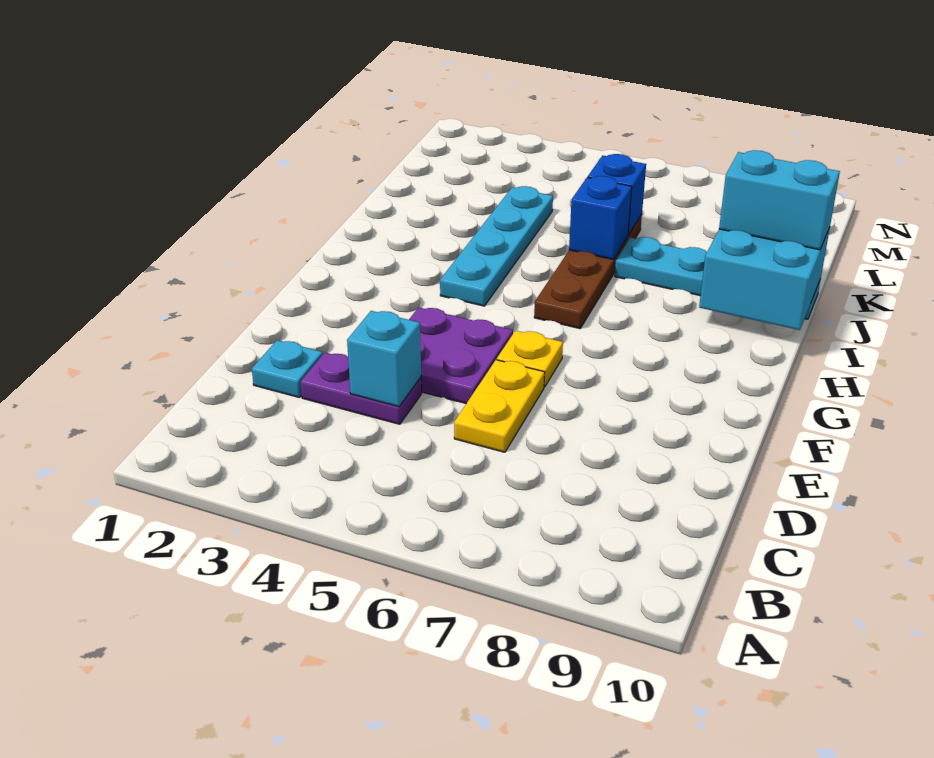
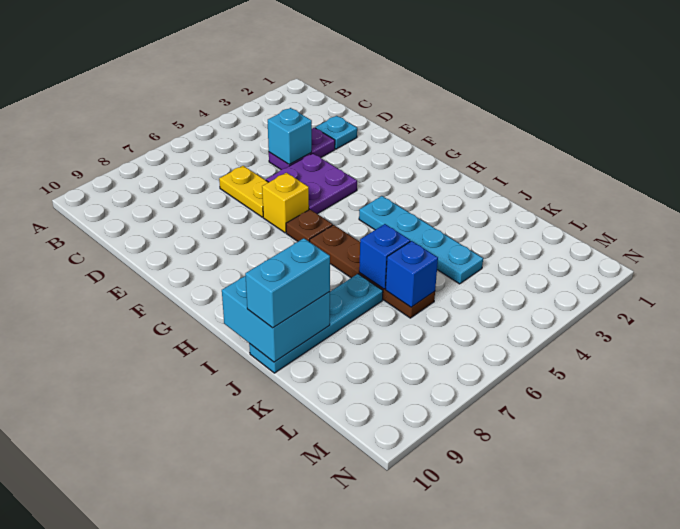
yellow plate F6 level 1 -> yellow brick F6 level 1
none -> brown plate G6 level 1

